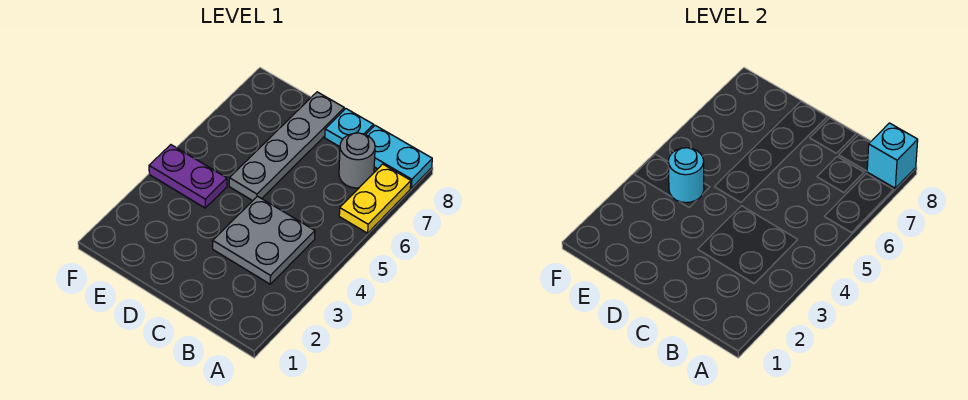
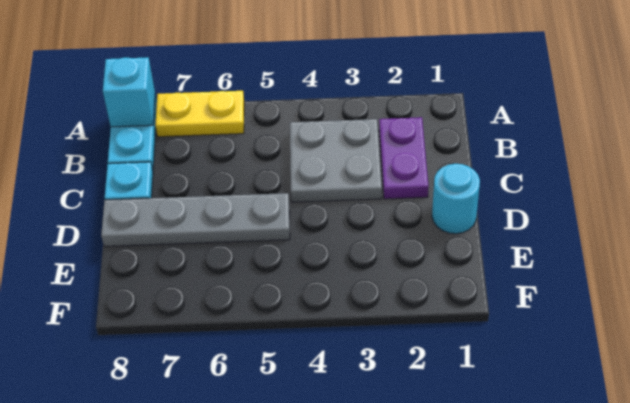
grey round brick B7 level 1 -> none
purple plate E4:F4 level 1 -> purple plate B2:C2 level 1
cyan round brick E4 level 2 -> cyan round brick D1 level 1

